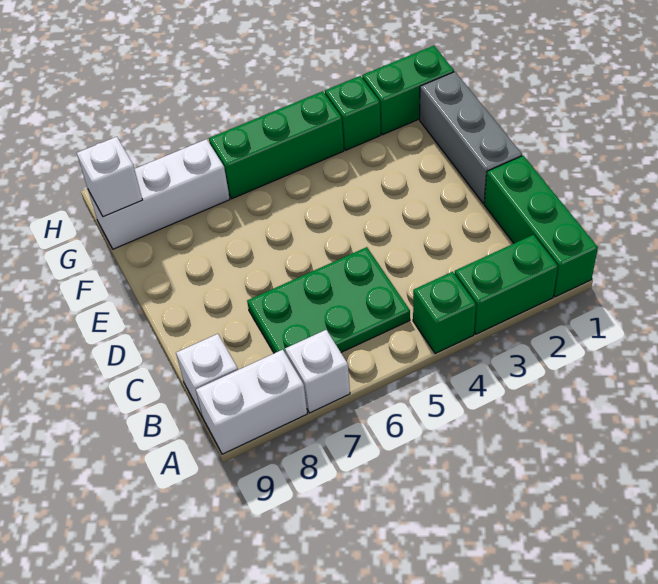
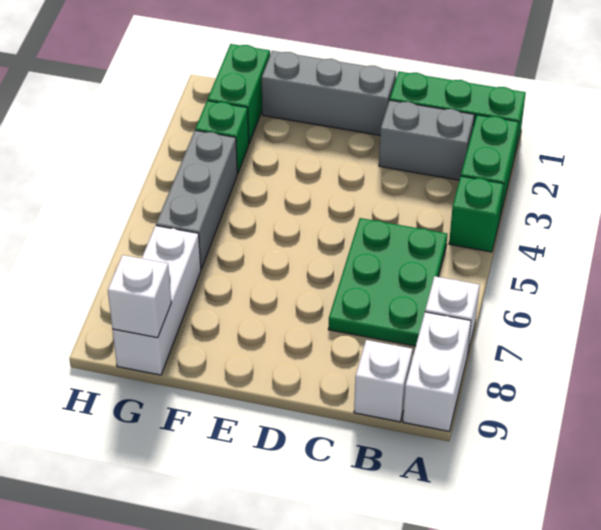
none -> grey brick B2:C2 level 1
green brick G4:G6 level 1 -> grey brick G4:G6 level 1

